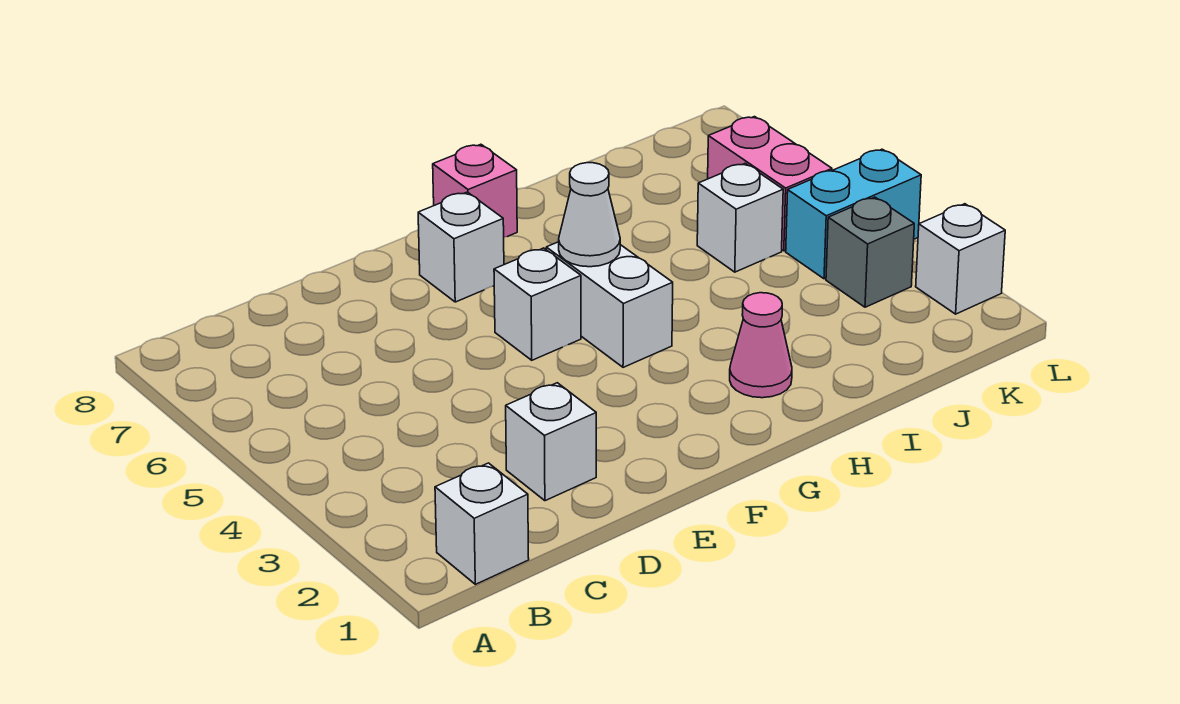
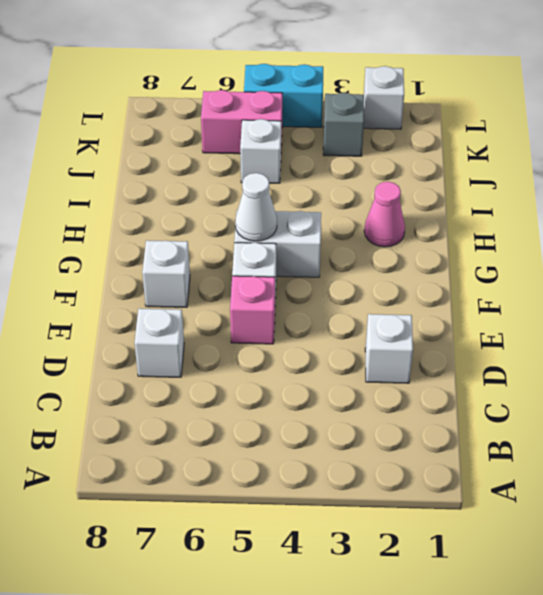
white brick B1 level 1 -> white brick D7 level 1
pink brick G8 level 1 -> pink brick E5 level 1
cyan brick K4:L4 level 1 -> cyan brick L4:L5 level 1

